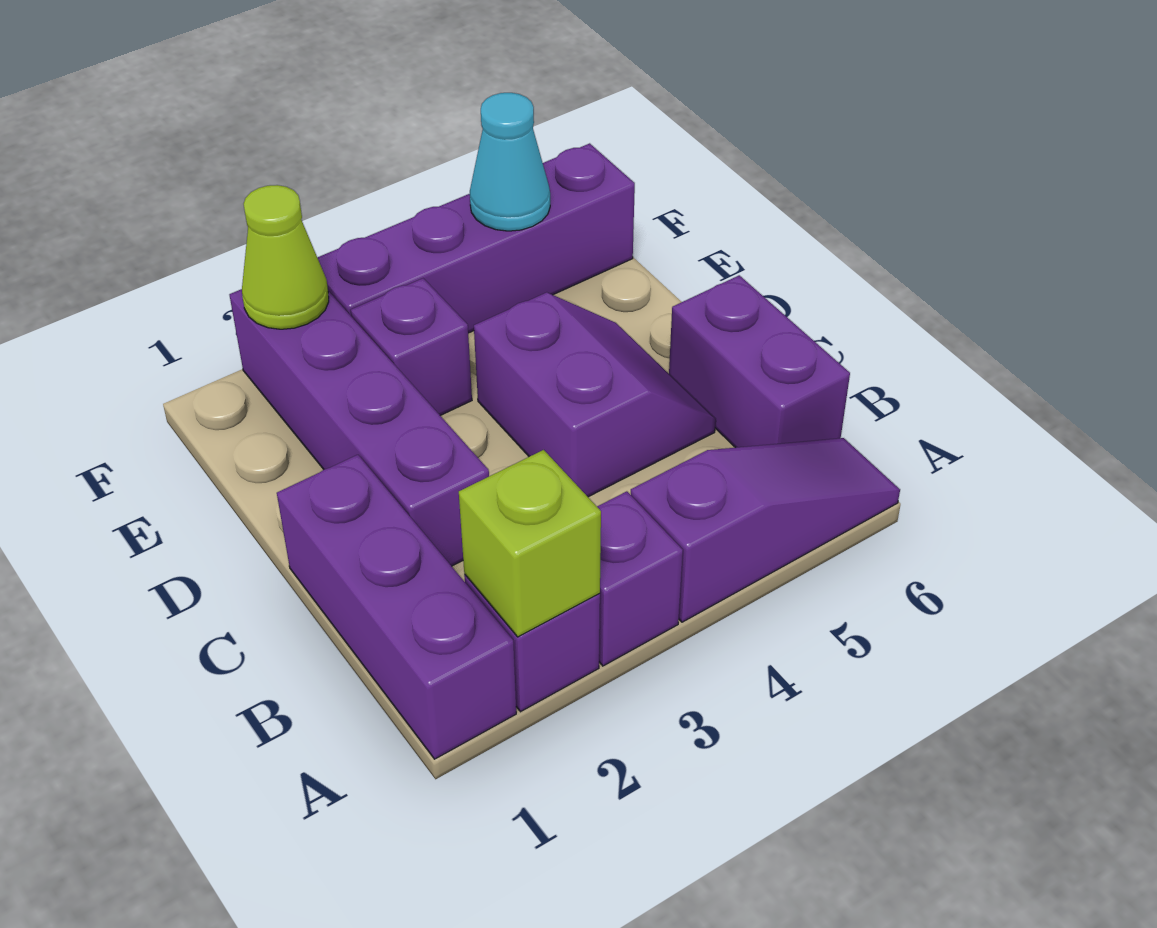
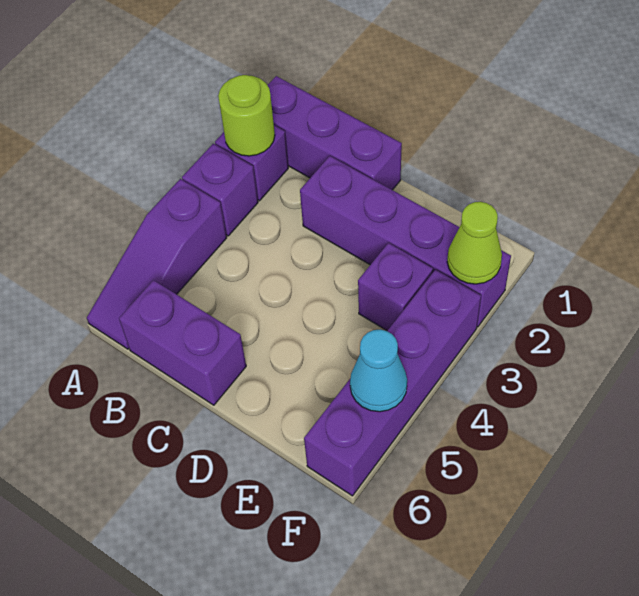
lime brick A2 level 2 -> lime round brick A2 level 2
purple slope C4:D5 level 1 top 4 -> none

